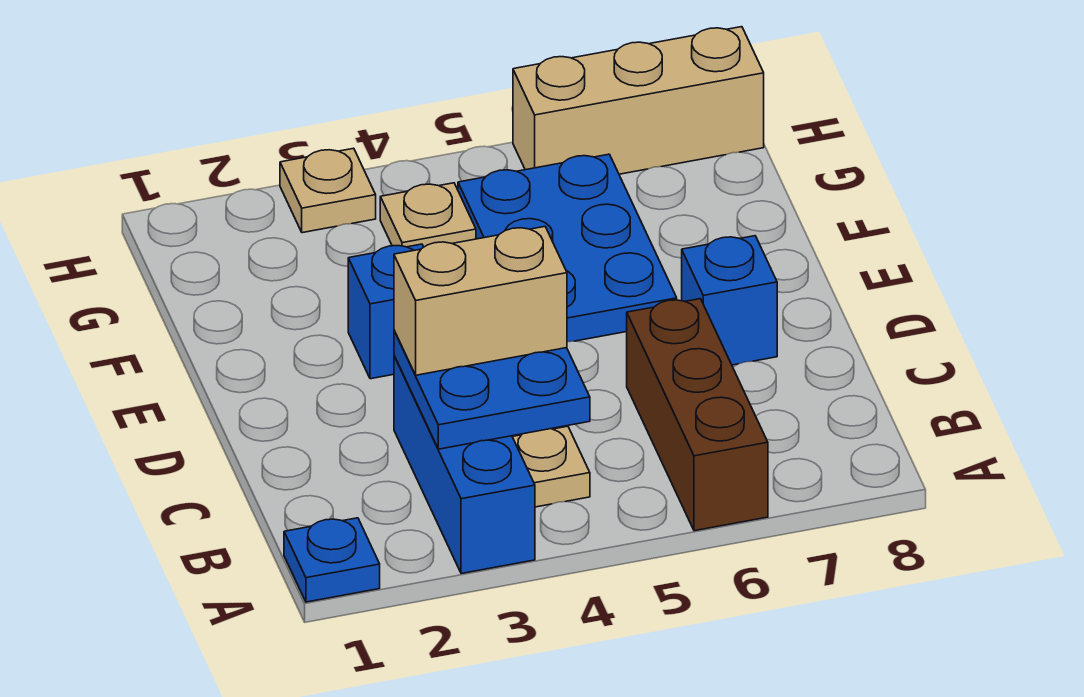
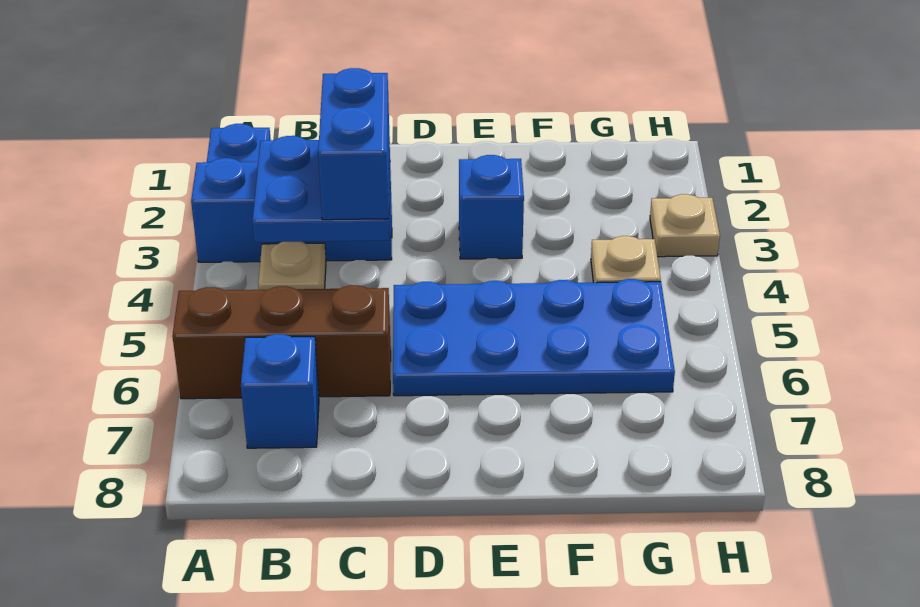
tan brick C3:C4 level 3 -> blue brick C3:C4 level 3
blue brick D7 level 1 -> blue brick B7 level 1
blue plate E5:G6 level 1 -> blue plate D5:G6 level 1
tan brick H6:H8 level 1 -> none

